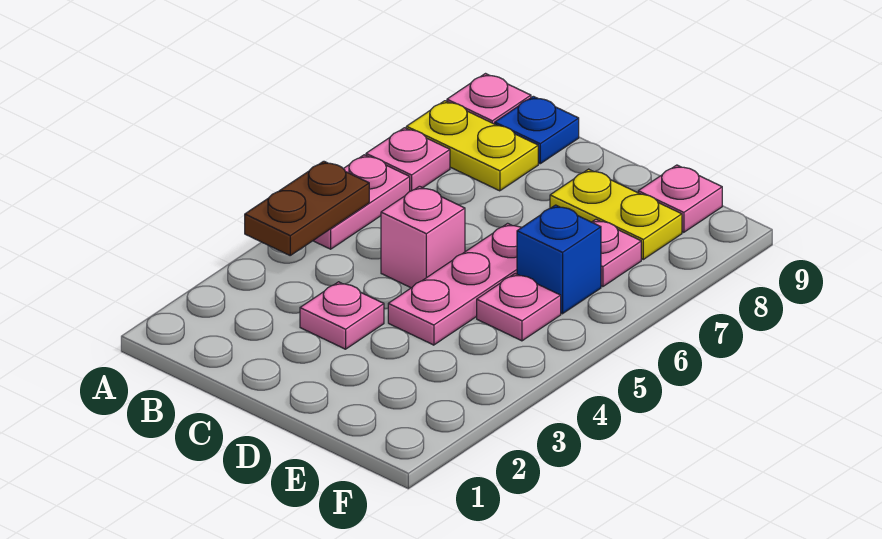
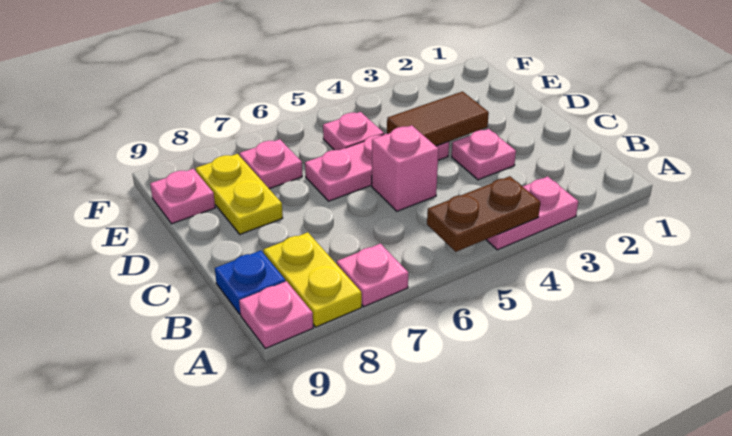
pink plate A5:A6 level 1 -> pink plate A3:A4 level 1
none -> brown tile D3:D4 level 2
blue brick E6 level 1 -> none

